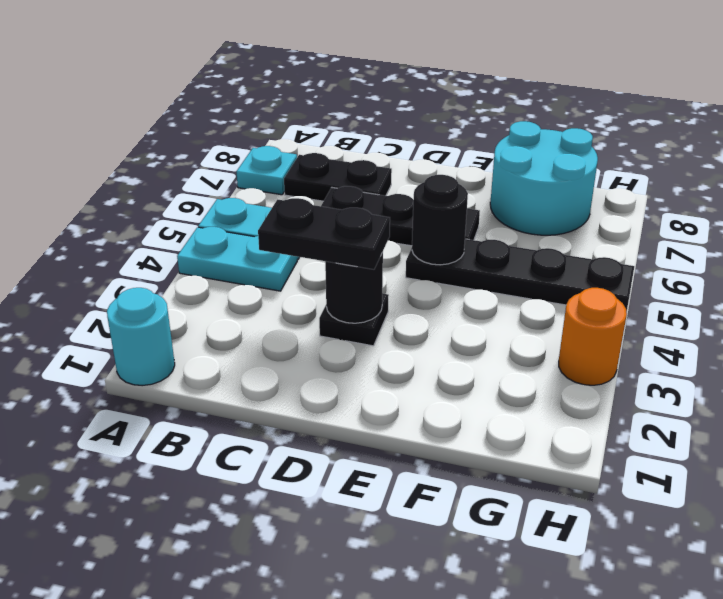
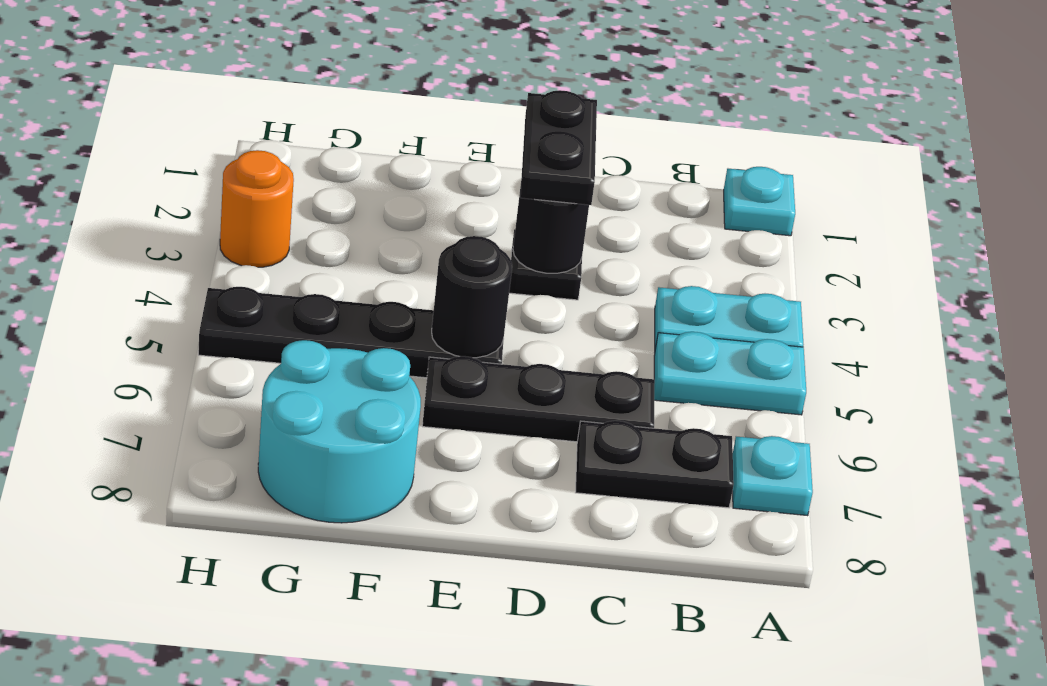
cyan round brick A1 level 1 -> cyan plate A1 level 1
black plate C3:D3 level 3 -> black plate D2:D3 level 3

